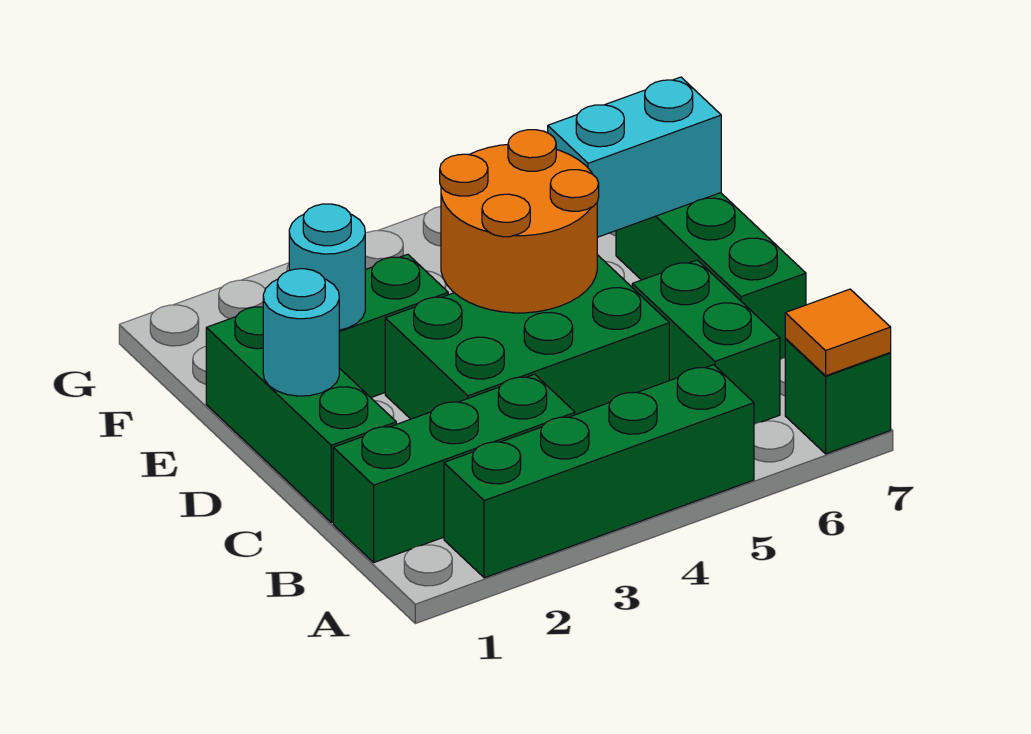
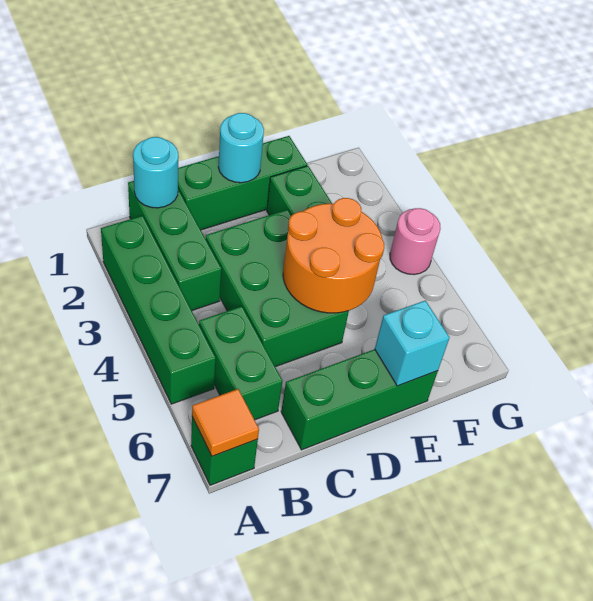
green brick B6:C6 level 1 -> green brick B5:B6 level 1
cyan round brick E2 level 2 -> cyan round brick B1 level 2
cyan brick E6:E7 level 2 -> cyan brick E7 level 2
none -> pink round brick G4 level 1

